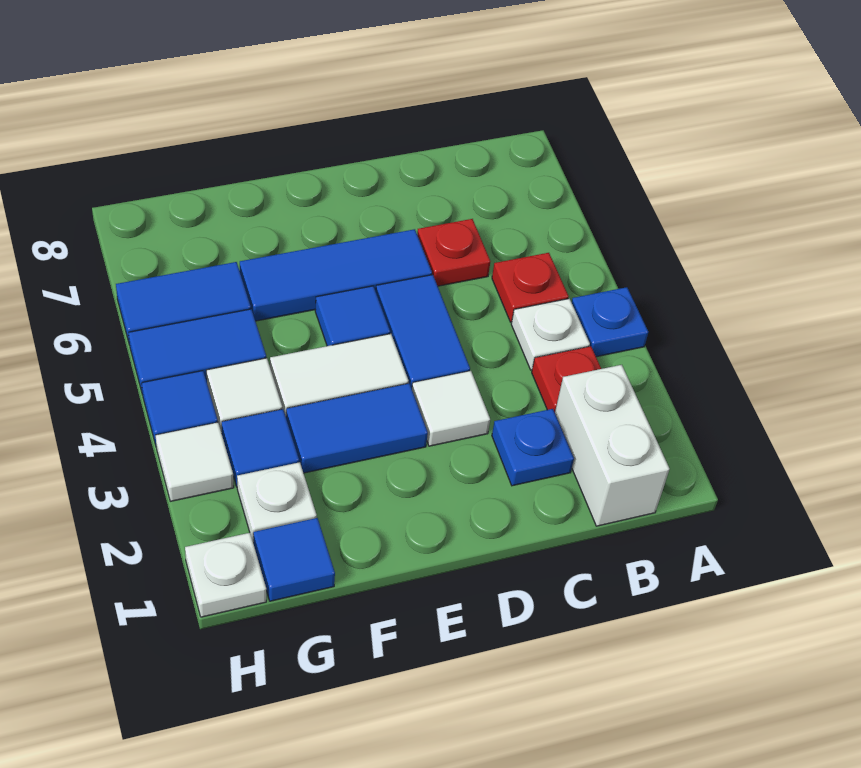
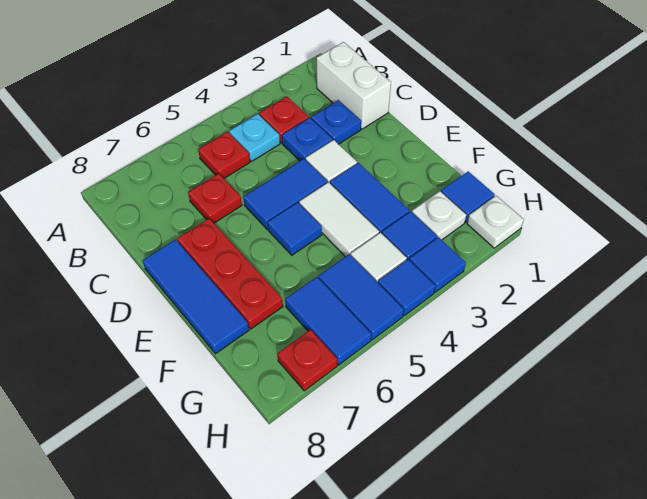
blue plate A4 level 1 -> blue plate C3 level 1
white brick B1:B2 level 1 -> white brick B1:C1 level 1
white plate B4 level 1 -> cyan plate B4 level 1
blue tile D6:F6 level 1 -> blue tile D8:F8 level 1
none -> red plate D7:F7 level 1
white tile H3 level 1 -> blue tile H3 level 1
none -> red plate H7 level 1

